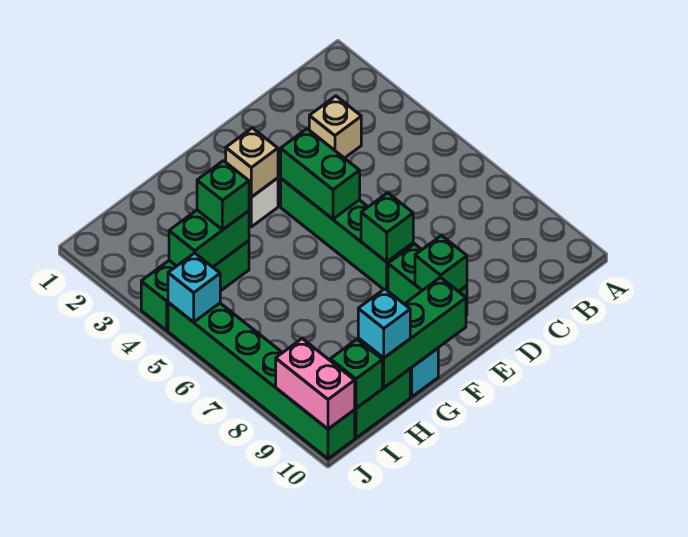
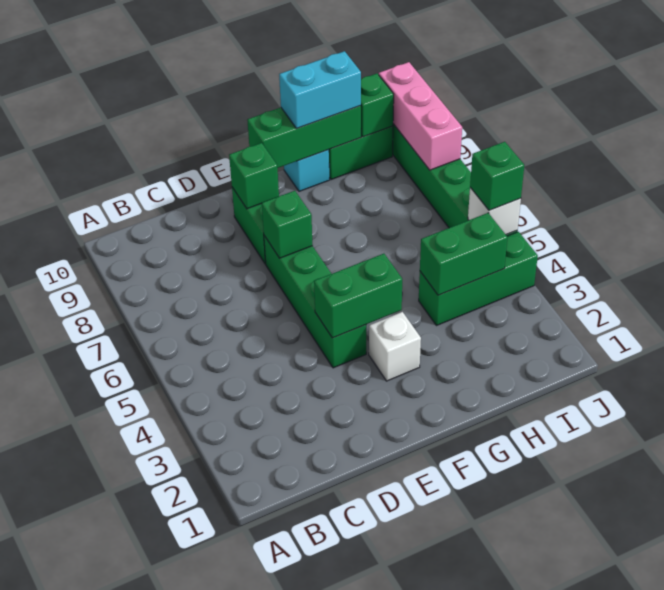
tan brick C3 level 1 -> none
green brick E4:E5 level 2 -> green brick E4:F4 level 2
tan brick F3 level 2 -> none
green brick H4 level 3 -> green brick J5 level 3
cyan brick H10 level 3 -> cyan brick G10:H10 level 3
cyan brick J5 level 2 -> white brick J5 level 2
pink brick J9:J10 level 2 -> pink brick J8:J10 level 2

